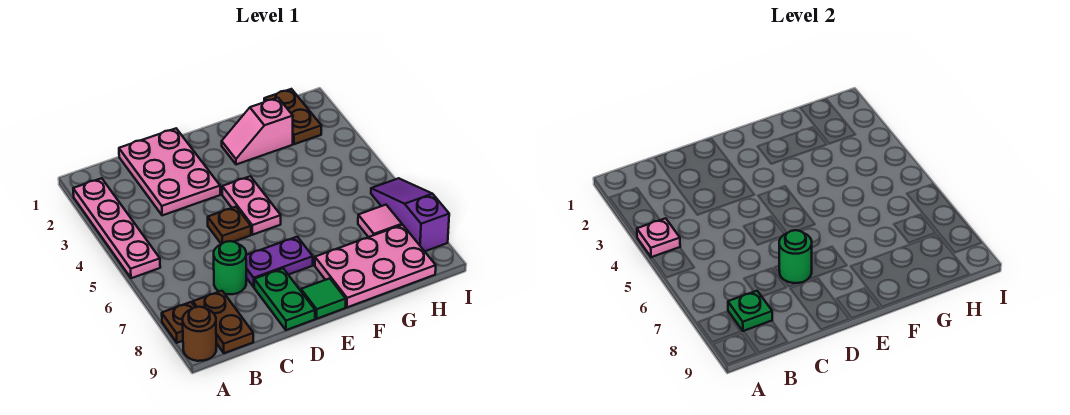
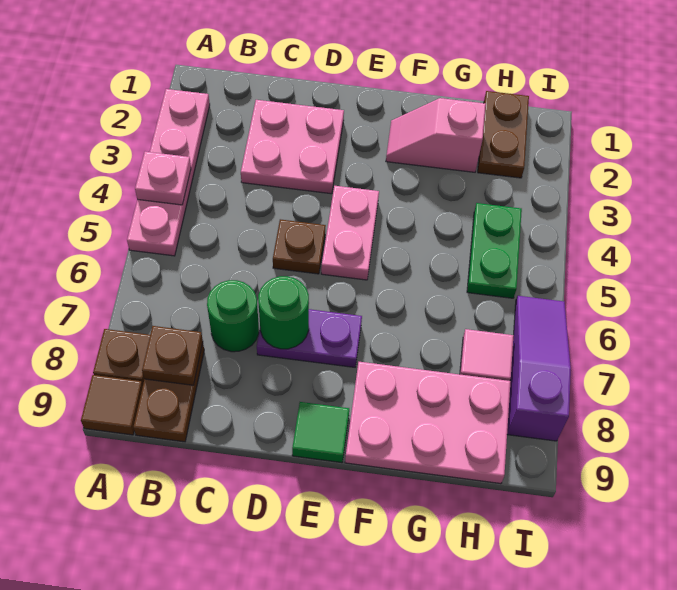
brown round brick A9 level 1 -> brown tile A9 level 1
green plate B8 level 2 -> brown plate B8 level 2
pink plate C1:D3 level 1 -> pink plate C2:D3 level 1
green plate D8:D9 level 1 -> green plate H4:H5 level 1

